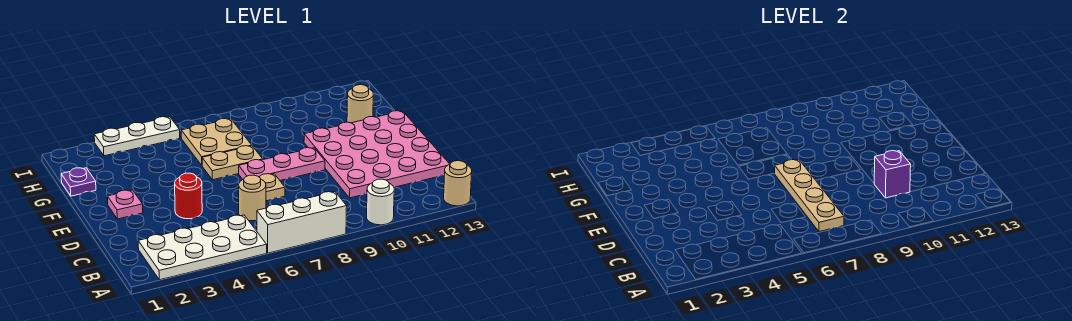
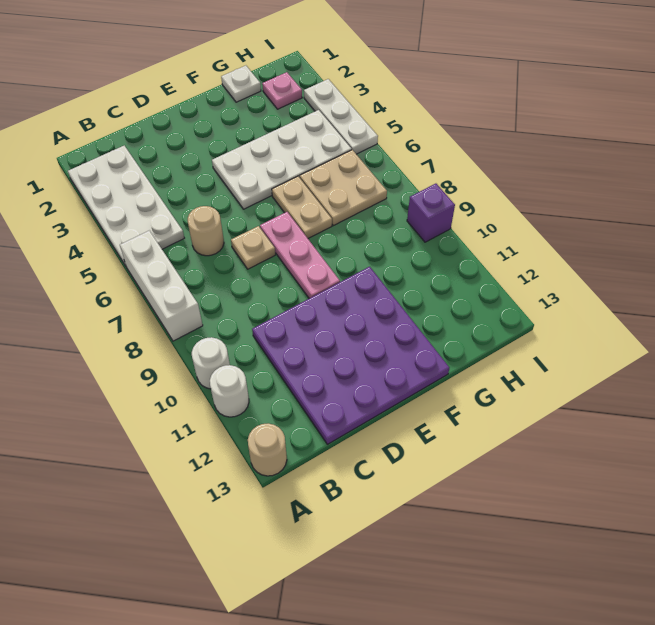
none -> white round brick A11 level 1
tan plate B7:E7 level 2 -> none
pink plate C10:F13 level 1 -> purple plate C10:F13 level 1
purple brick C10 level 2 -> purple brick I9 level 1
red round brick D4 level 1 -> none
pink plate E2 level 1 -> pink plate H2 level 1
none -> white plate E4:H5 level 1
purple plate G1 level 1 -> white plate G1 level 1
tan round brick G12 level 1 -> none

